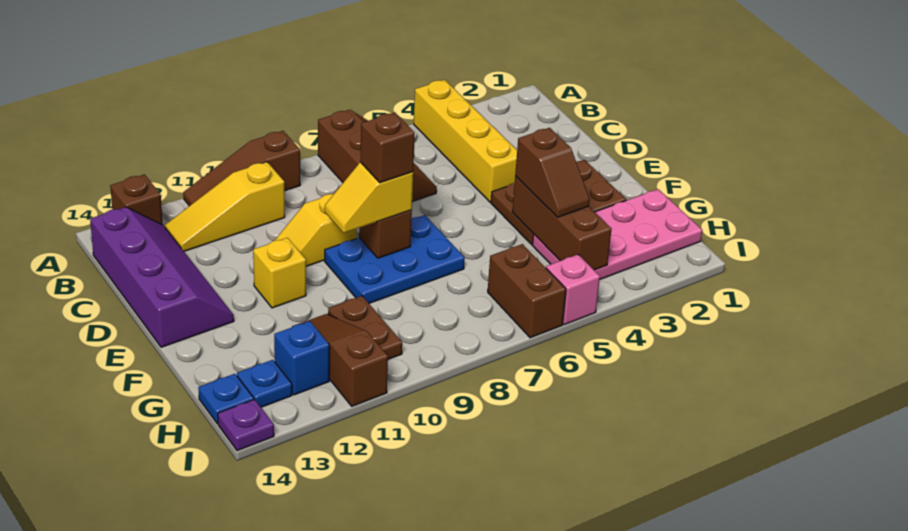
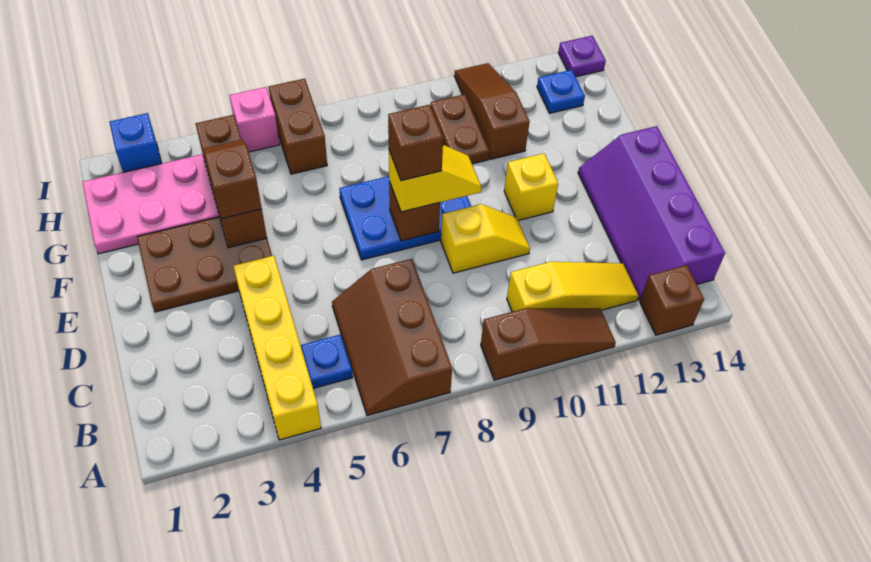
brown slope G11:I11 level 1 top I -> brown slope G11:I11 level 1 top G
blue brick H12 level 1 -> blue brick I2 level 1
blue plate H14 level 1 -> blue plate B5 level 1

